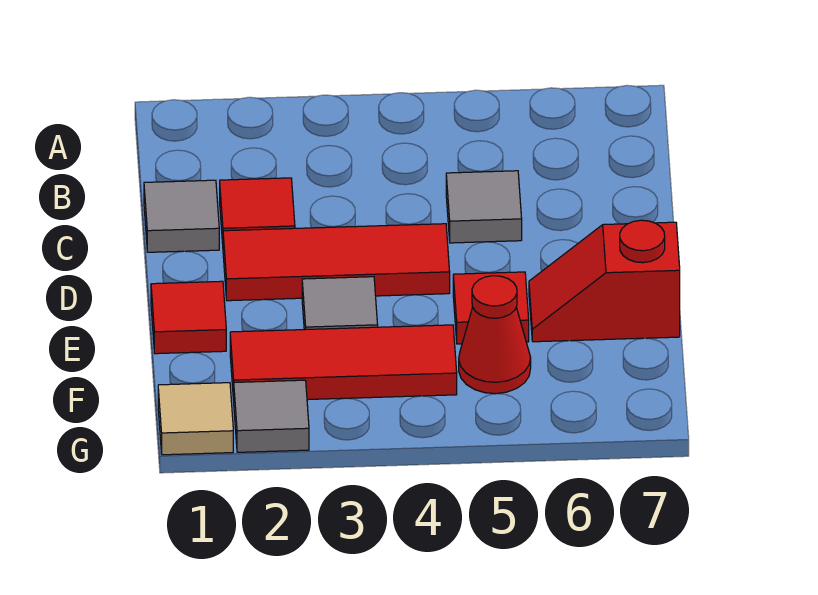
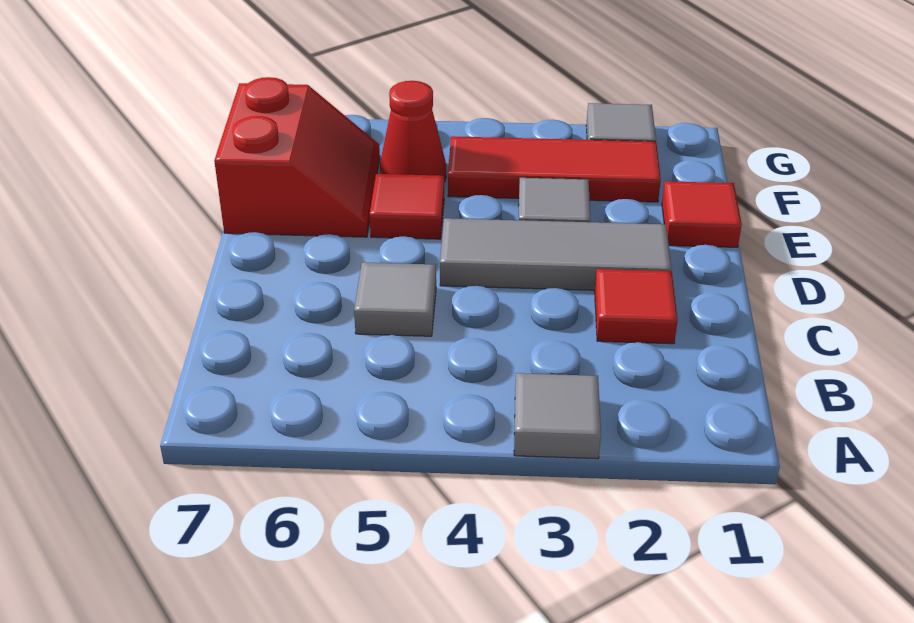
grey tile C1 level 1 -> grey tile A3 level 1
red tile D2:D4 level 1 -> grey tile D2:D4 level 1
red slope E6:E7 level 1 top 7 -> red slope E6:F7 level 1 top 7
tan tile G1 level 1 -> none

